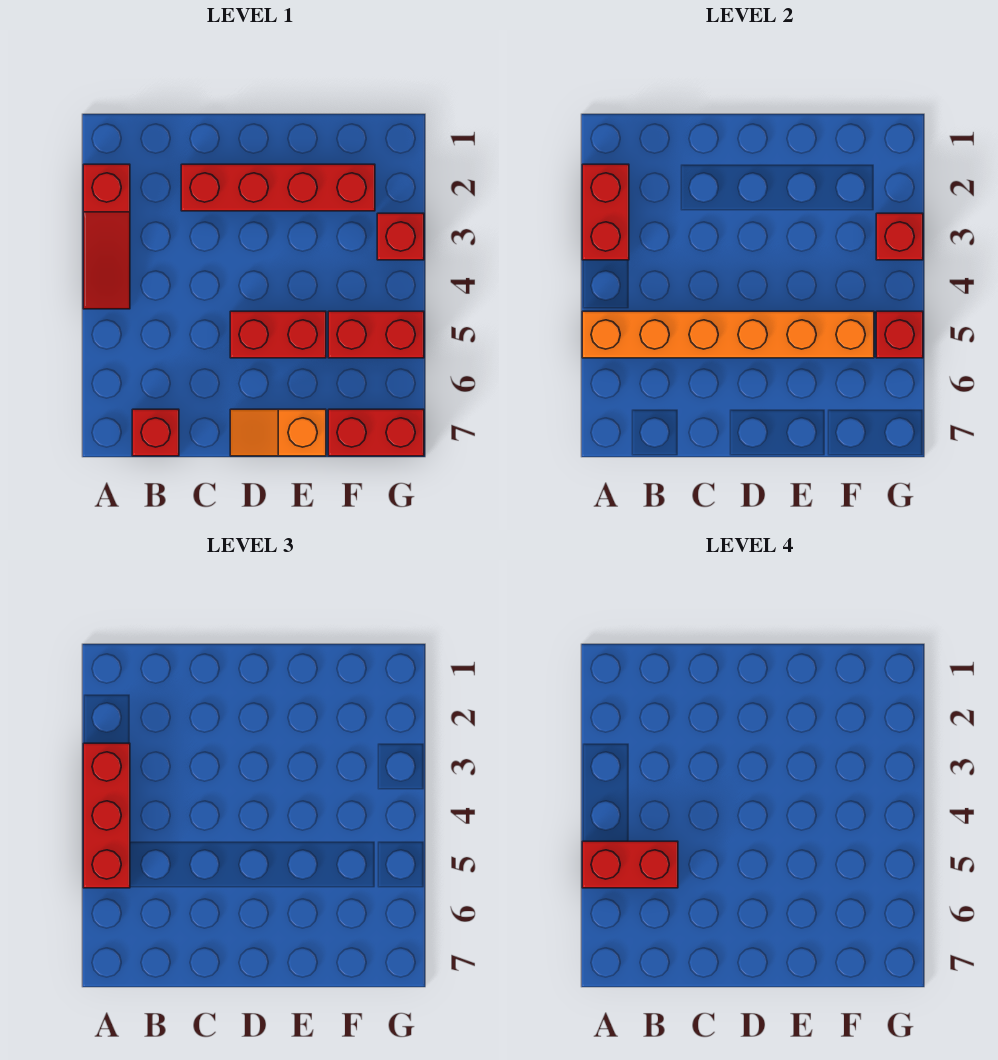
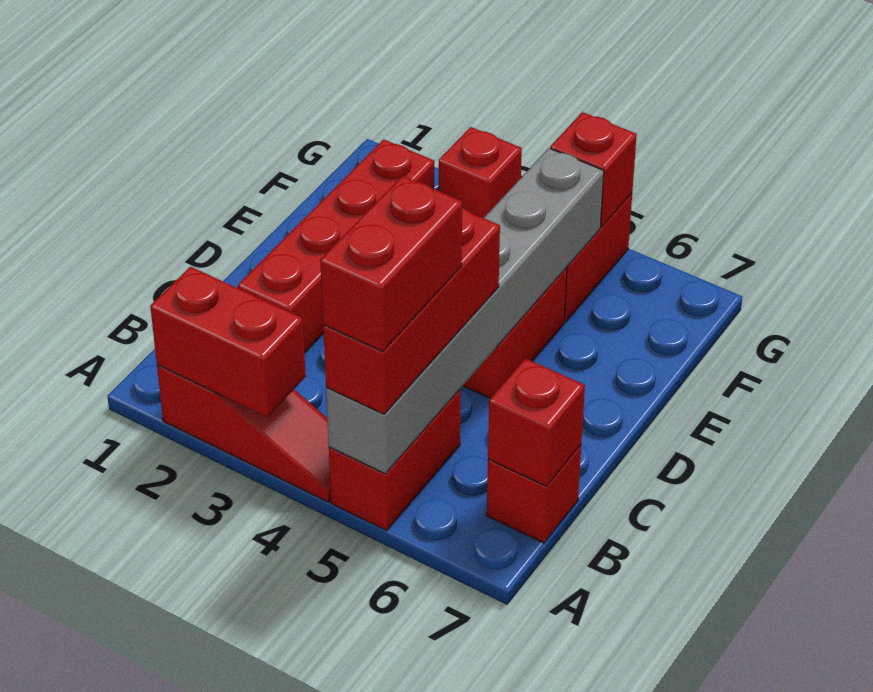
red brick A3:A5 level 3 -> red brick A5:C5 level 3
orange brick A5:F5 level 2 -> grey brick A5:F5 level 2
orange slope D7:E7 level 1 top E -> none
red brick F7:G7 level 1 -> red brick A5:B5 level 1
red brick G3 level 2 -> red brick B7 level 2

